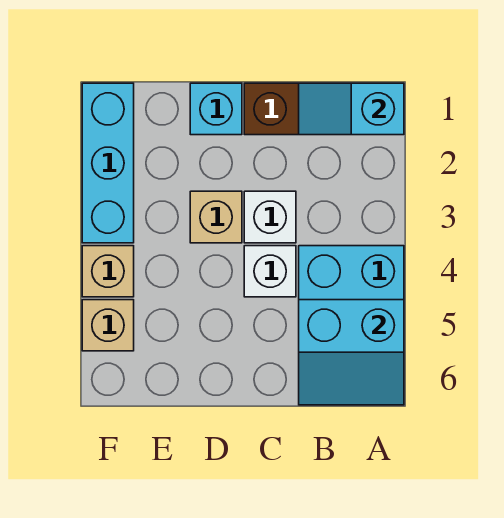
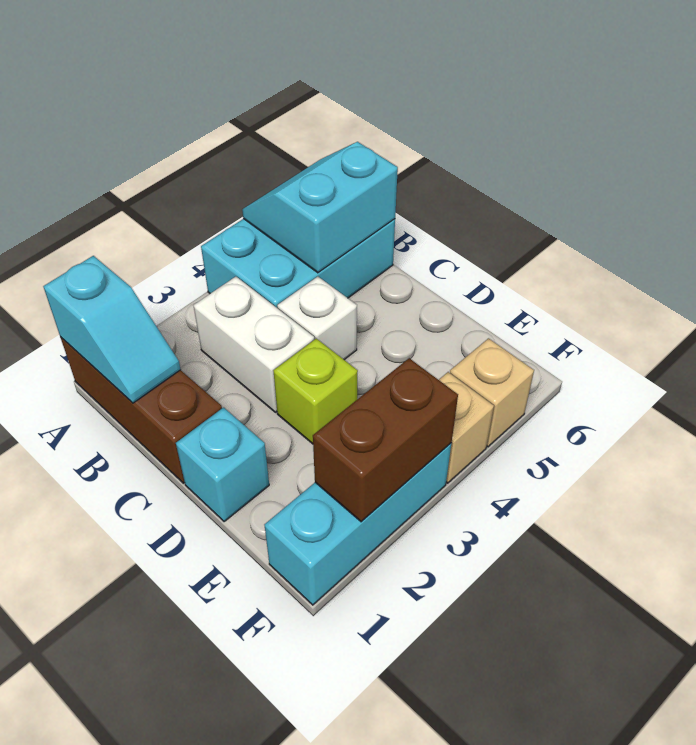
cyan slope A5:B6 level 2 top 5 -> cyan slope A5:B6 level 2 top B
white brick C3 level 1 -> white brick B3:C3 level 1
tan brick D3 level 1 -> lime brick D3 level 1
none -> brown brick F2:F3 level 2

